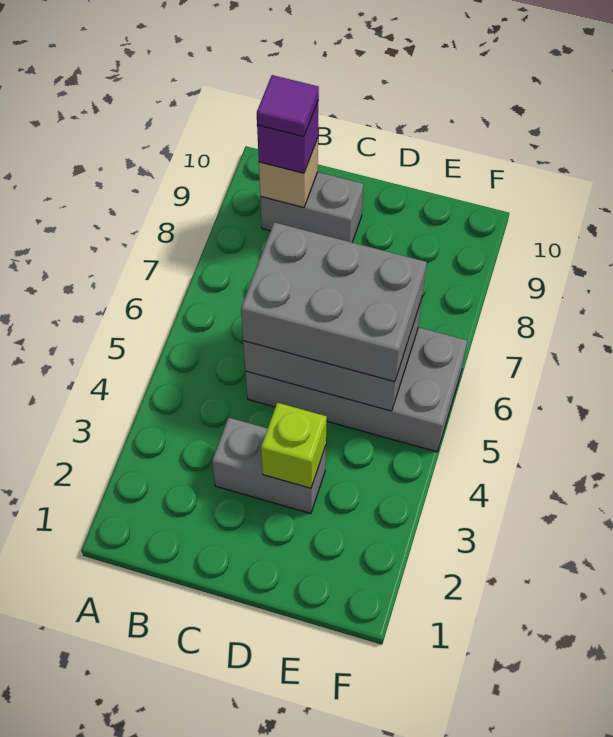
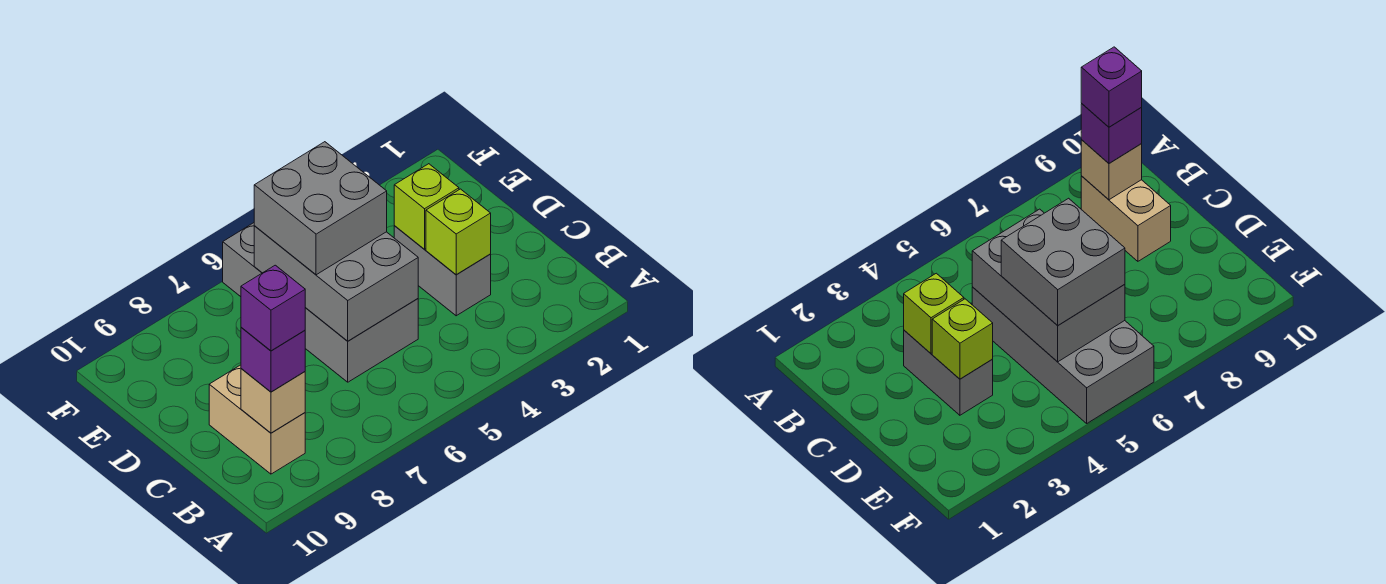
grey brick B9:C9 level 1 -> tan brick B9:C9 level 1
purple tile B9 level 4 -> purple brick B9 level 4
none -> lime brick C3 level 2
grey brick C5:E6 level 3 -> grey brick D5:E6 level 3

